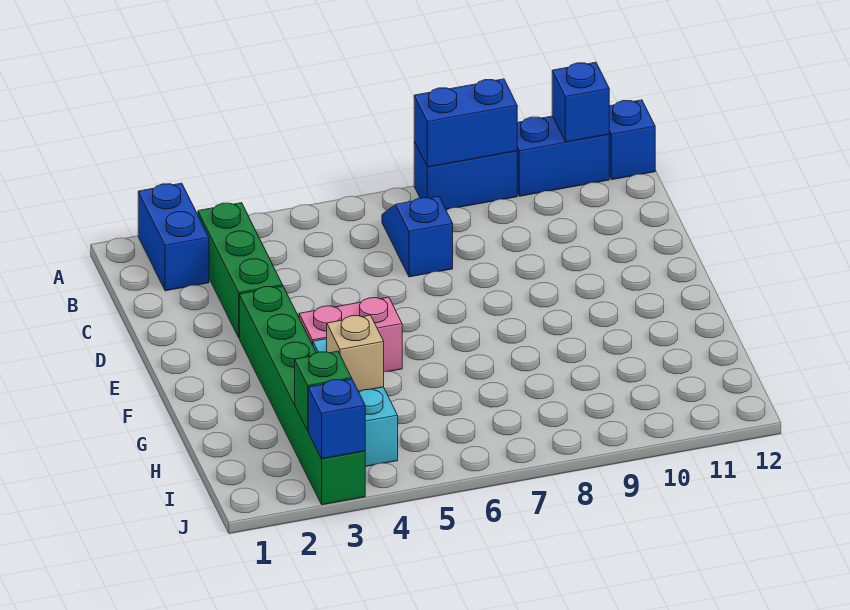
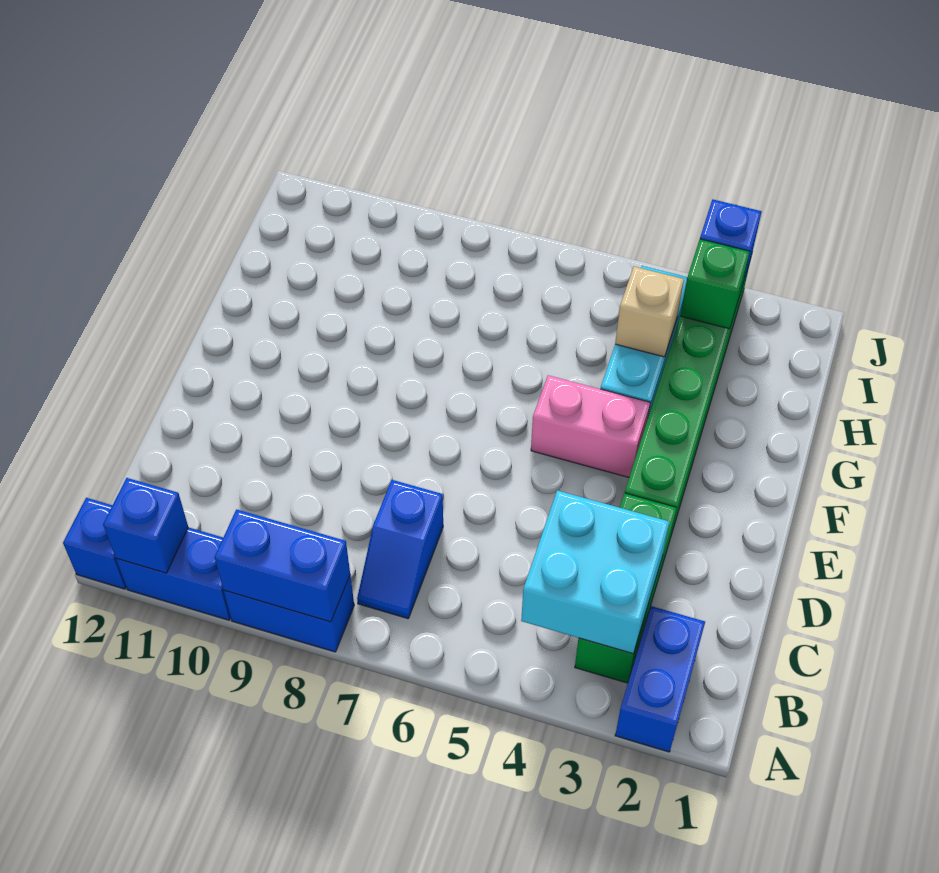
none -> cyan brick B3:C4 level 2

